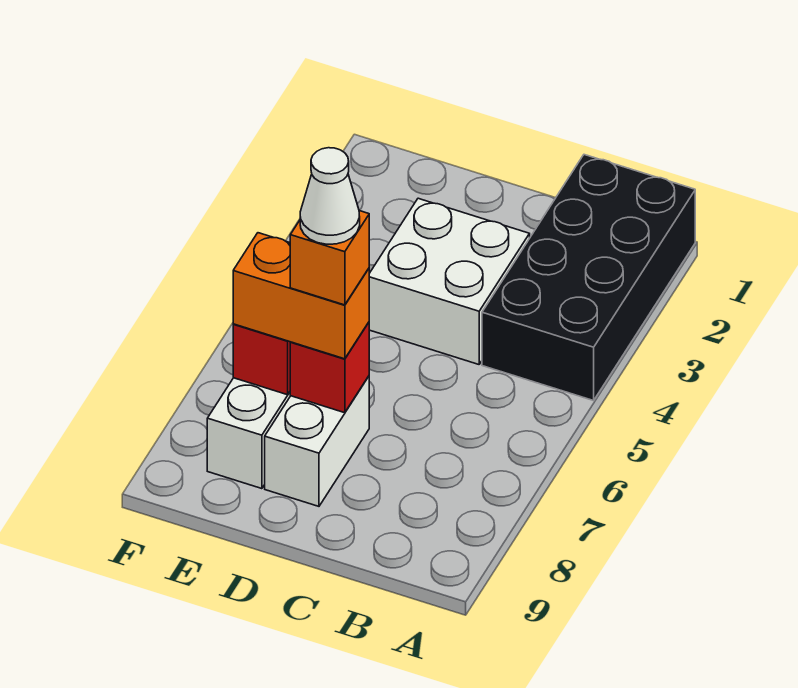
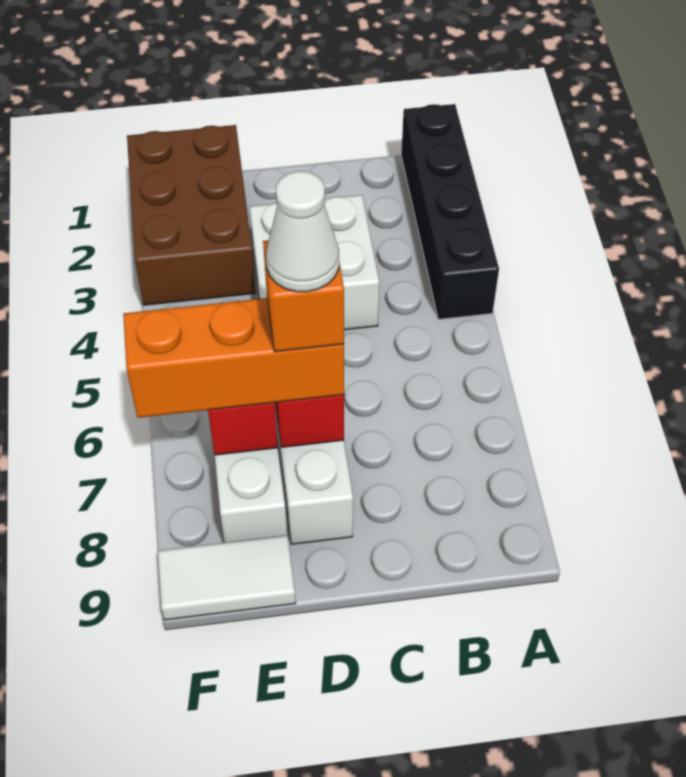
black brick A1:B4 level 1 -> black brick A1:A4 level 1
orange brick D7:E7 level 3 -> orange brick D7:F7 level 3
none -> brown brick E1:F3 level 1
none -> white tile E9:F9 level 1

